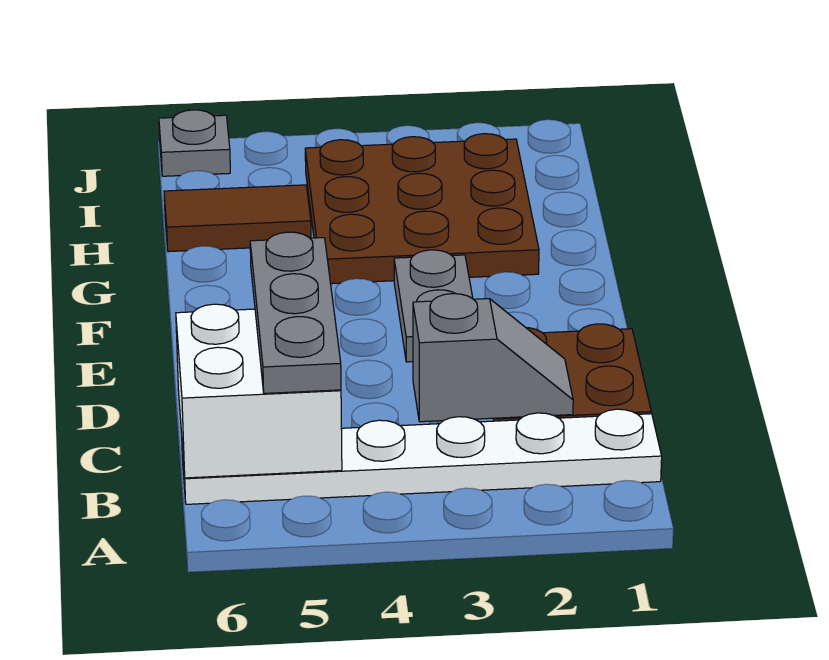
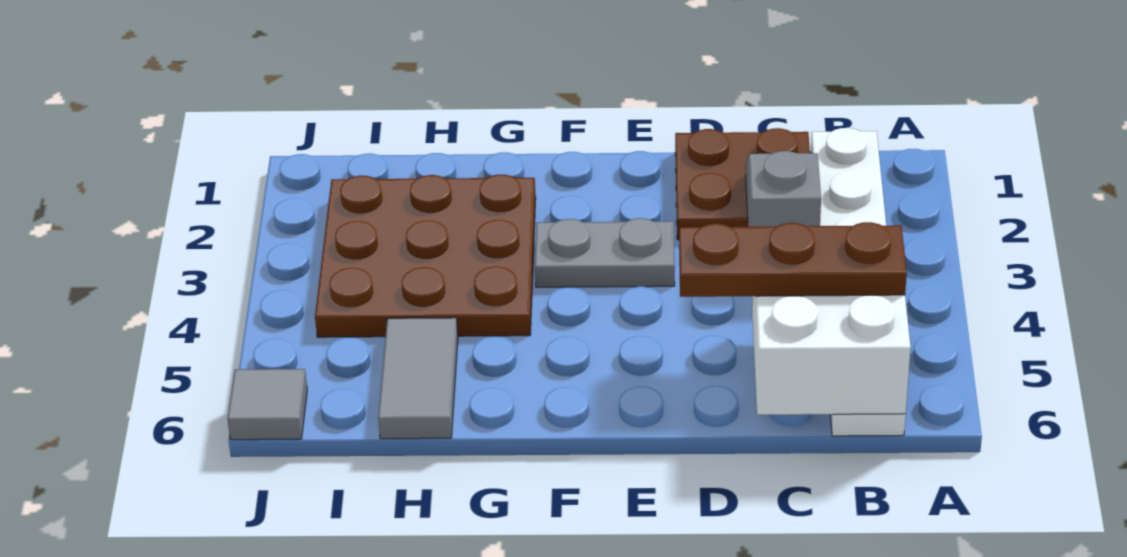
grey plate B5:D5 level 3 -> brown plate B5:D5 level 3
brown tile H5:H6 level 1 -> grey tile H5:H6 level 1
grey plate J6 level 1 -> grey tile J6 level 1

